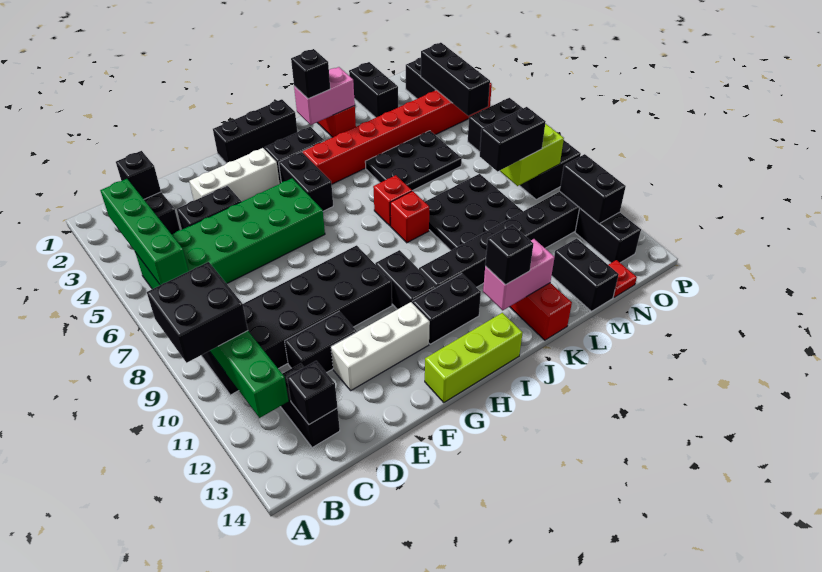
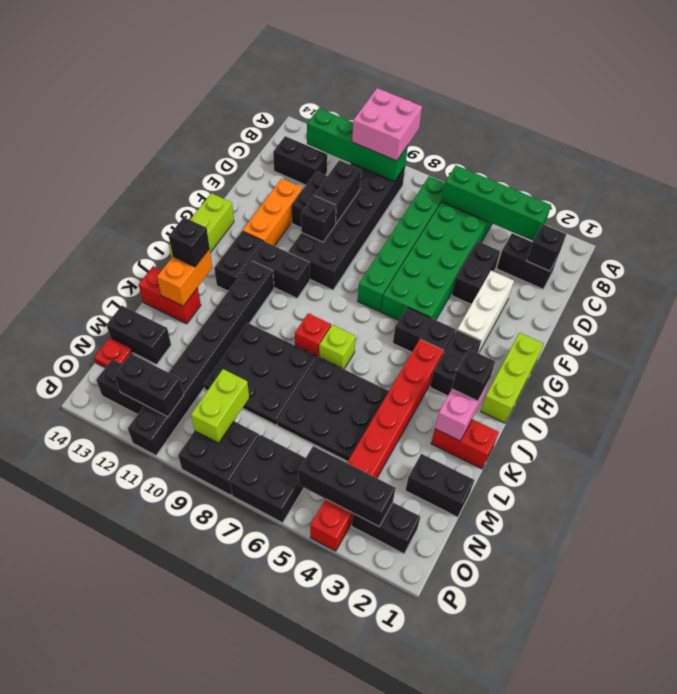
black brick A9:B10 level 3 -> pink brick A9:B10 level 3
none -> green brick B7:G7 level 1
black brick C13 level 2 -> black brick F10 level 2
white brick E12:G12 level 1 -> orange brick E12:G12 level 1
black brick G1:I1 level 1 -> lime brick G1:I1 level 1
red brick J7 level 1 -> lime brick J7 level 1
pink brick J13:K13 level 2 -> orange brick J13:K13 level 2
black plate K5:M6 level 1 -> black plate K5:M7 level 1
black brick M9:N9 level 3 -> black brick D10:E10 level 2

